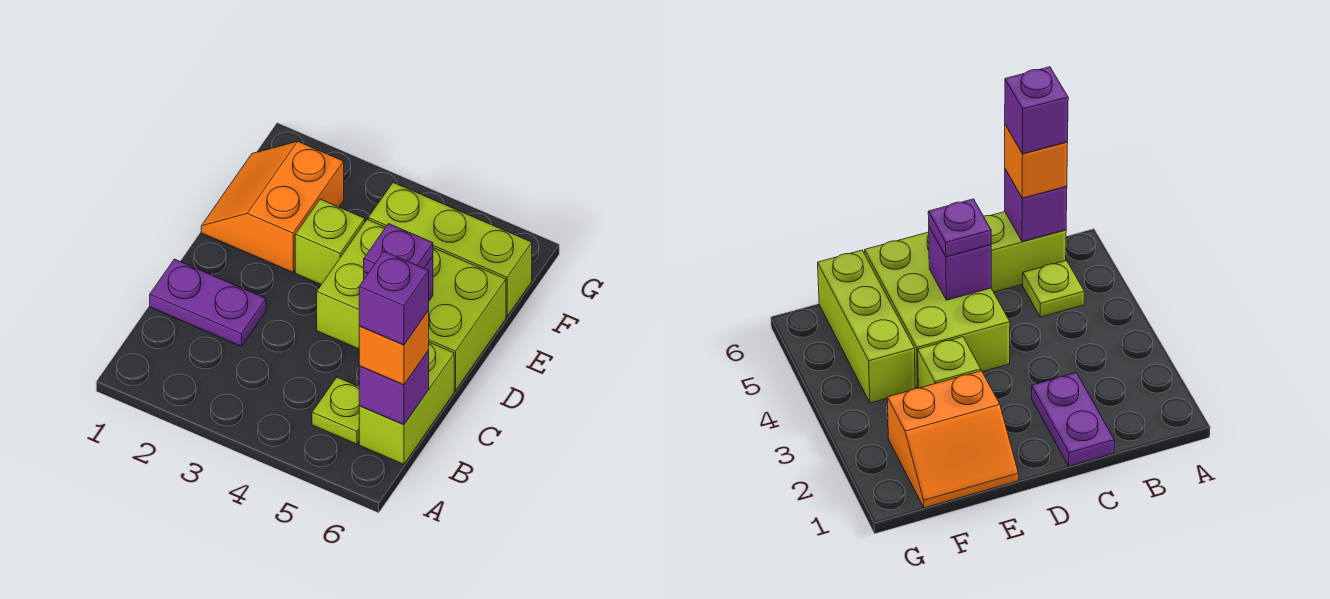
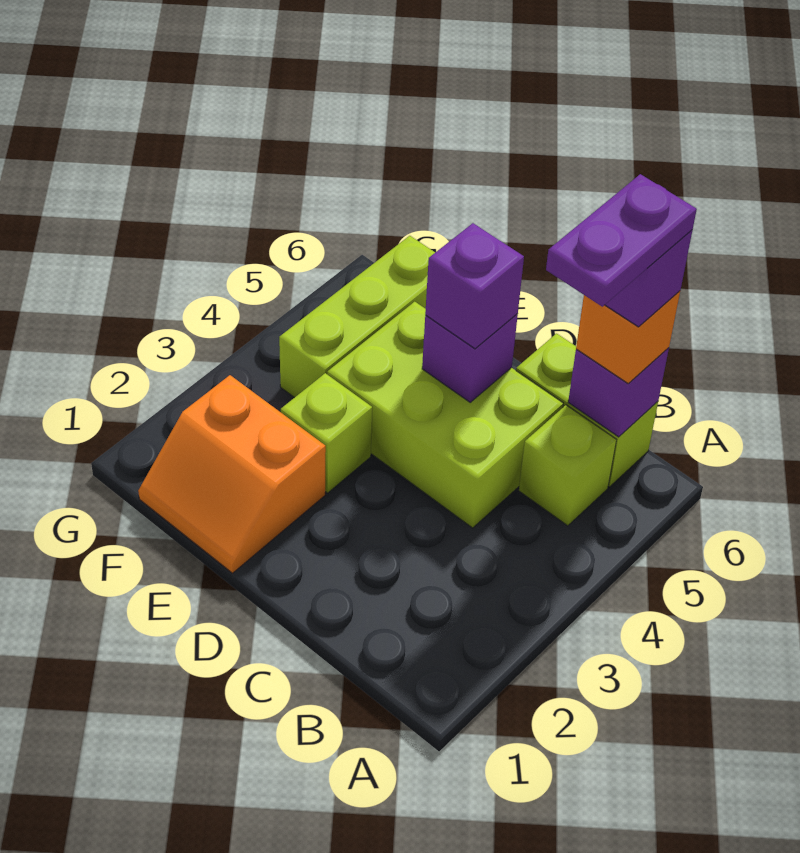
lime plate B5 level 1 -> lime brick B5 level 1
purple plate C1:C2 level 1 -> purple plate B5:B6 level 5
lime brick D4:E6 level 1 -> lime brick C4:E5 level 1
purple plate D5 level 3 -> purple brick D5 level 3

